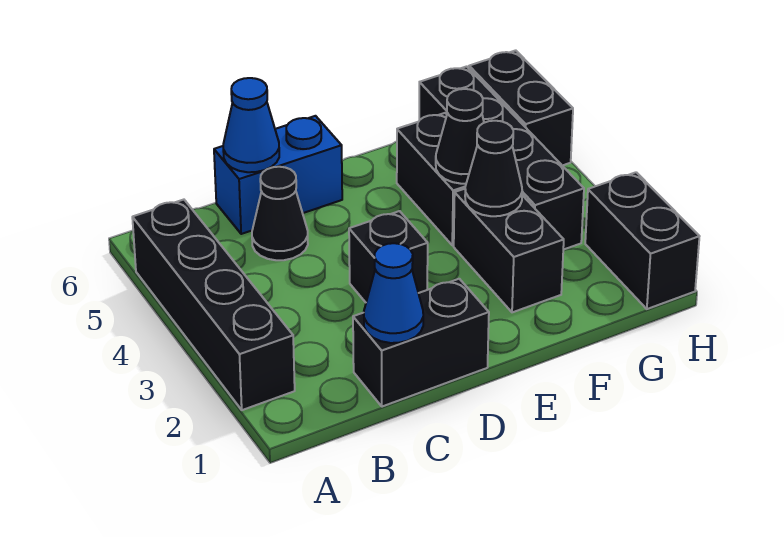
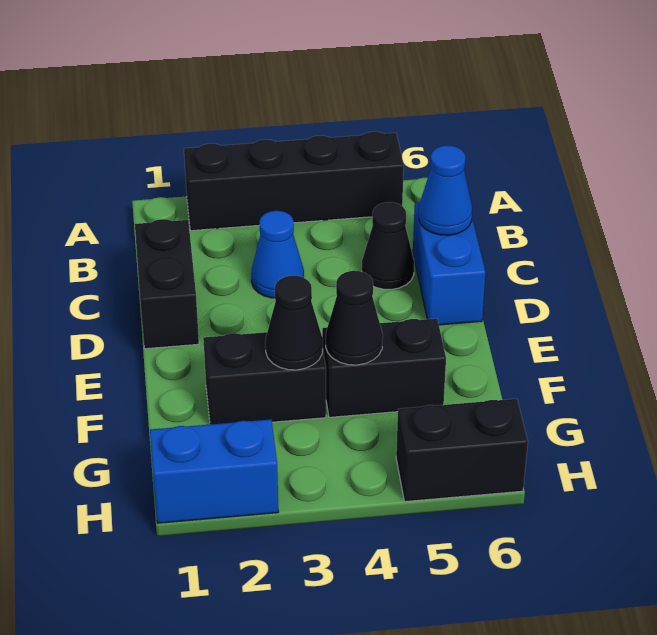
blue cone C1 level 2 -> blue cone C3 level 1
black brick D3 level 1 -> none
black brick G3:G6 level 1 -> none
black brick H1:H2 level 1 -> blue brick H1:H2 level 1

